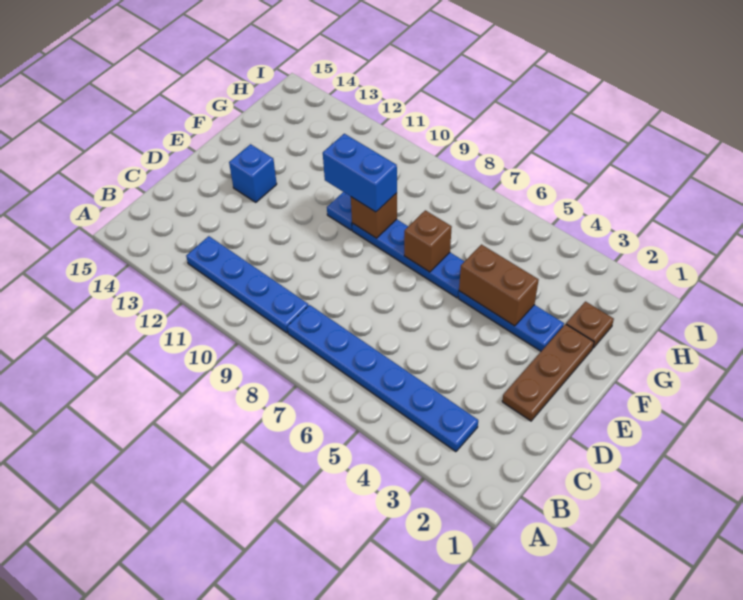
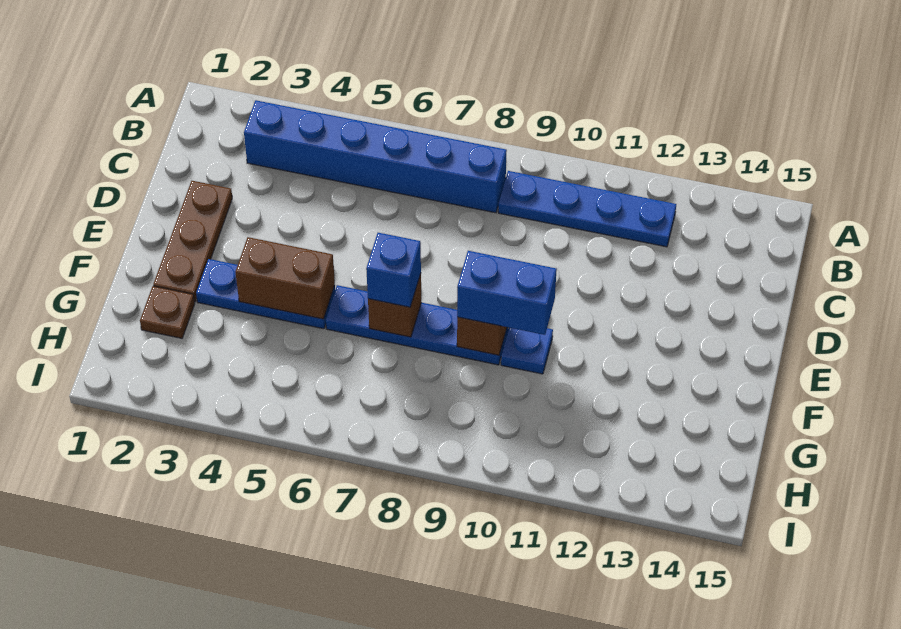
blue plate B3:B8 level 1 -> blue brick B3:B8 level 1
blue brick E13 level 1 -> blue brick F7 level 3

